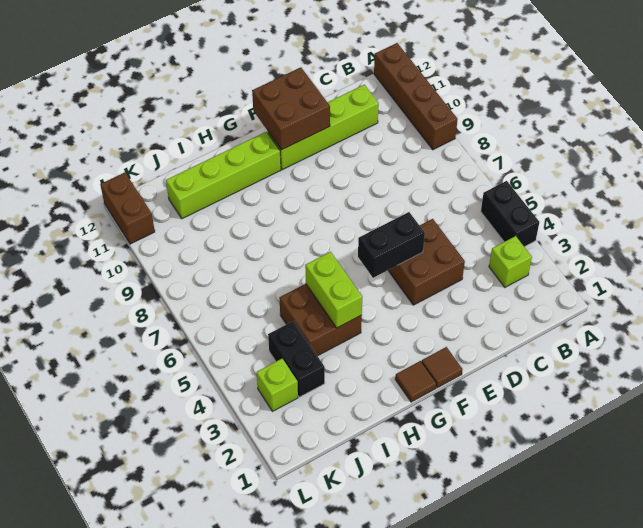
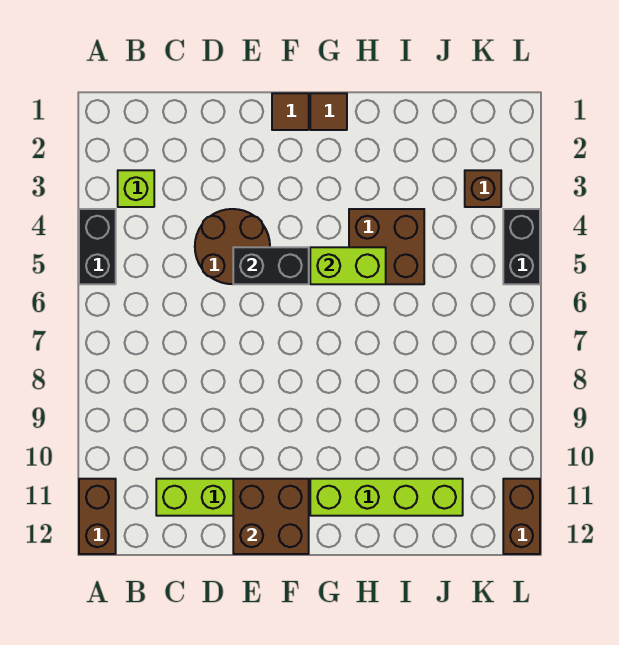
brown brick A9:A12 level 1 -> brown brick A11:A12 level 1
brown brick D4:E5 level 1 -> brown round brick D4:E5 level 1
lime brick H4:H5 level 2 -> lime brick G5:H5 level 2
black brick J3:J4 level 1 -> black brick L4:L5 level 1
lime brick K3 level 1 -> brown brick K3 level 1

